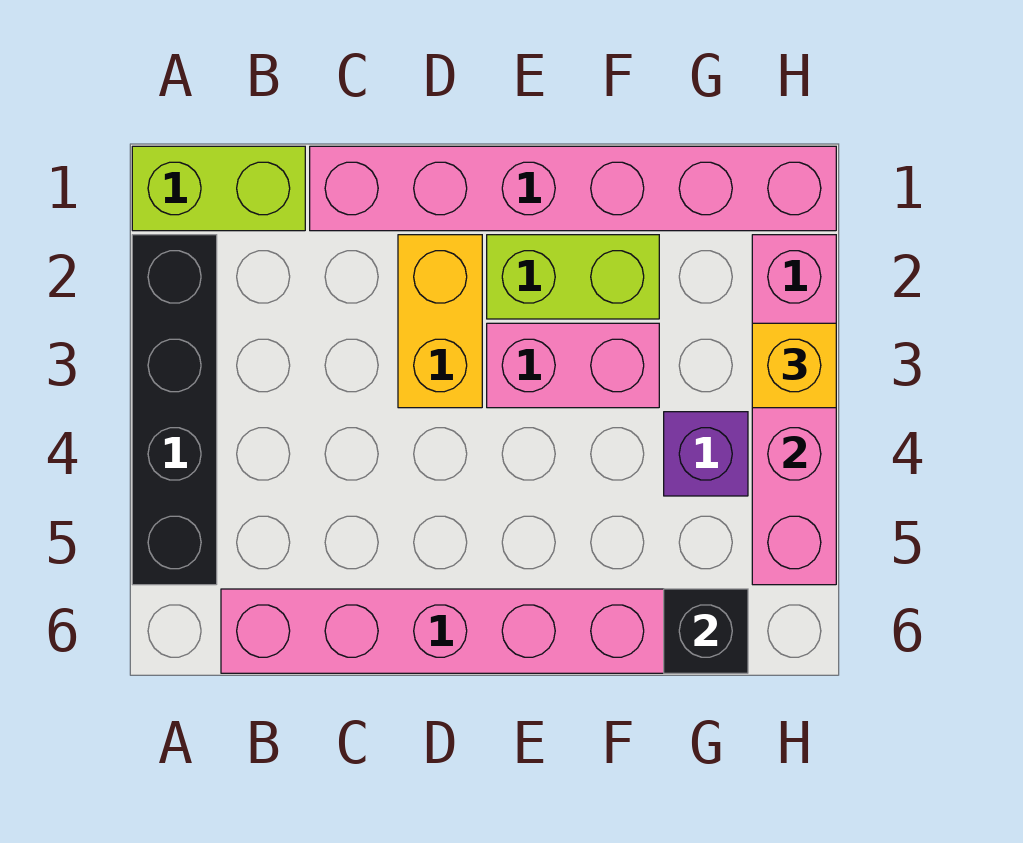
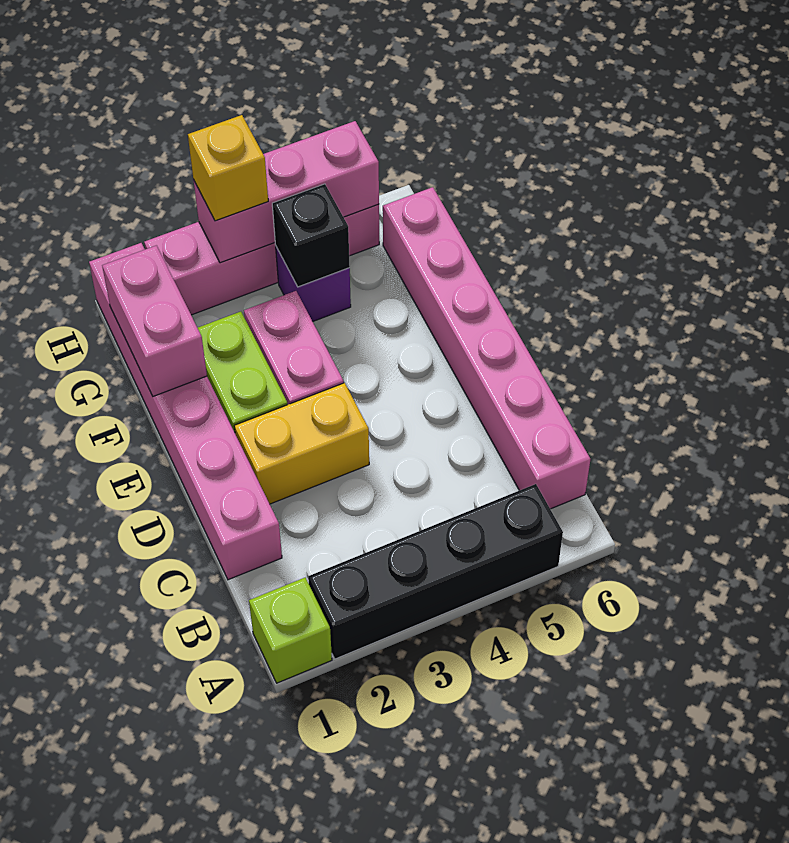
lime brick A1:B1 level 1 -> lime brick A1 level 1
none -> pink brick F1:G1 level 2
black brick G6 level 2 -> black brick G4 level 2

